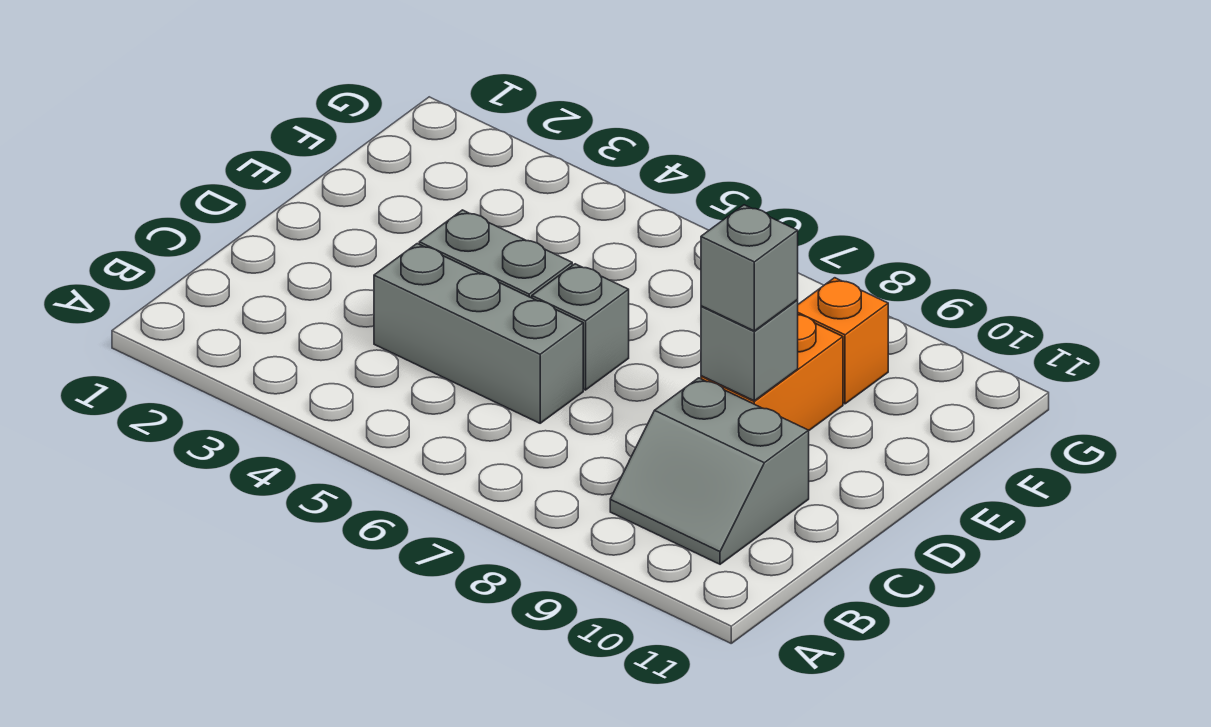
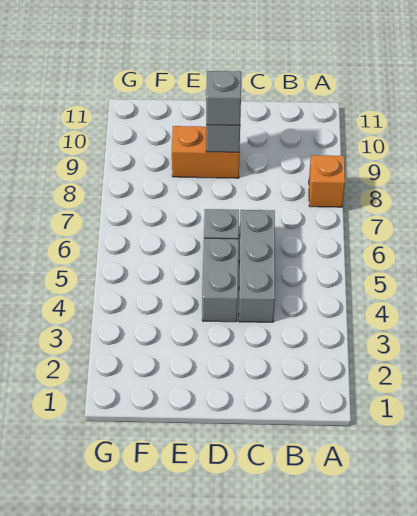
grey slope B9:C10 level 1 top C -> none
orange brick F9 level 1 -> orange brick A8 level 1

